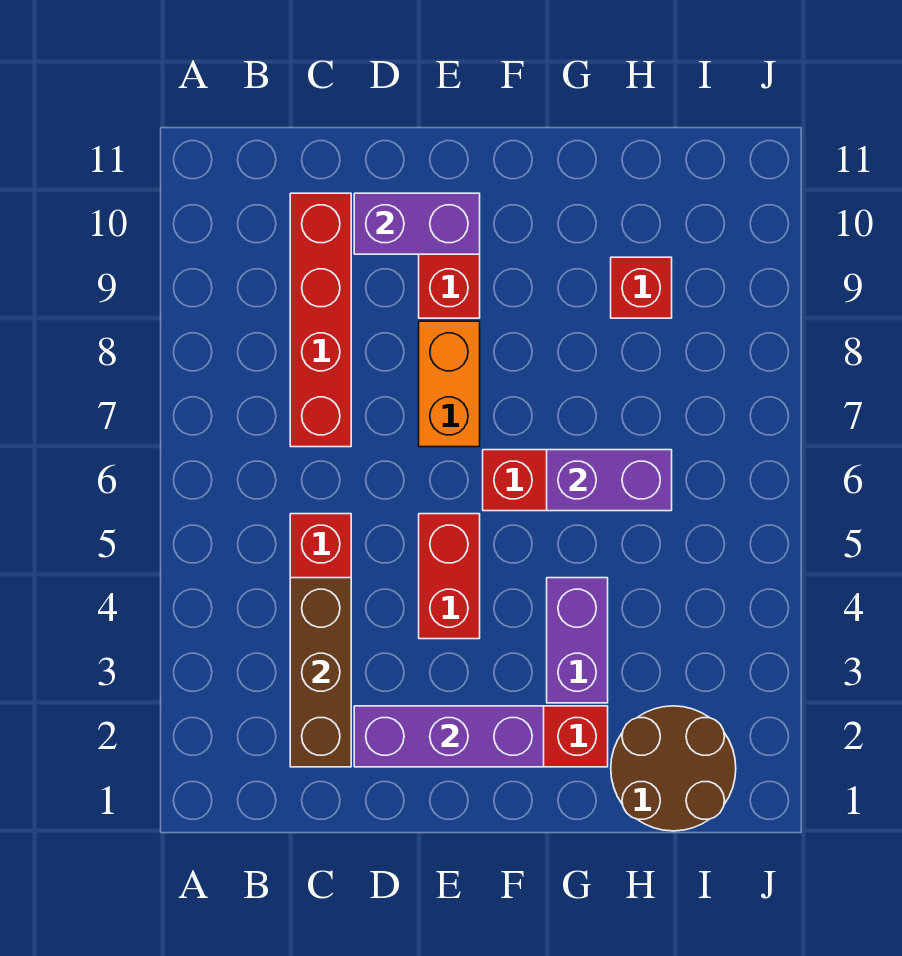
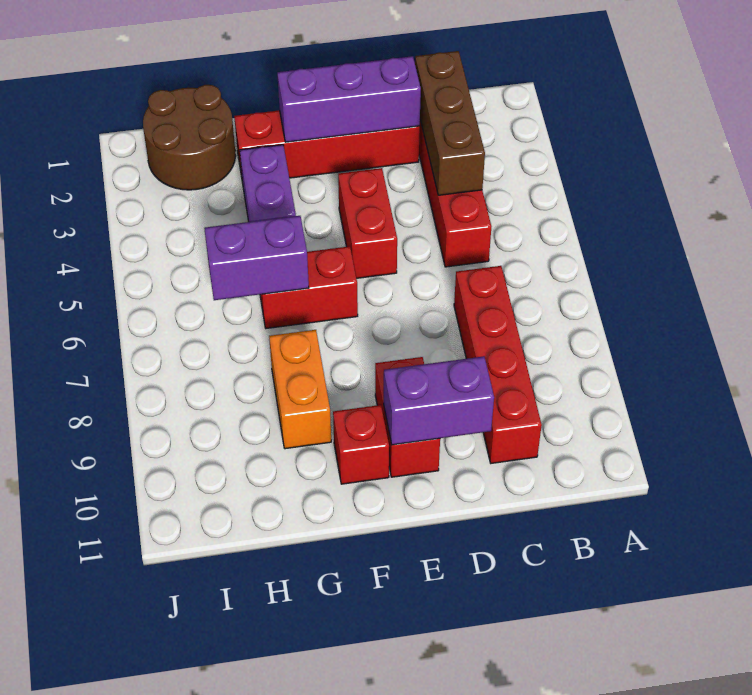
orange brick E7:E8 level 1 -> orange brick G8:G9 level 1
red brick H9 level 1 -> red brick F10 level 1

